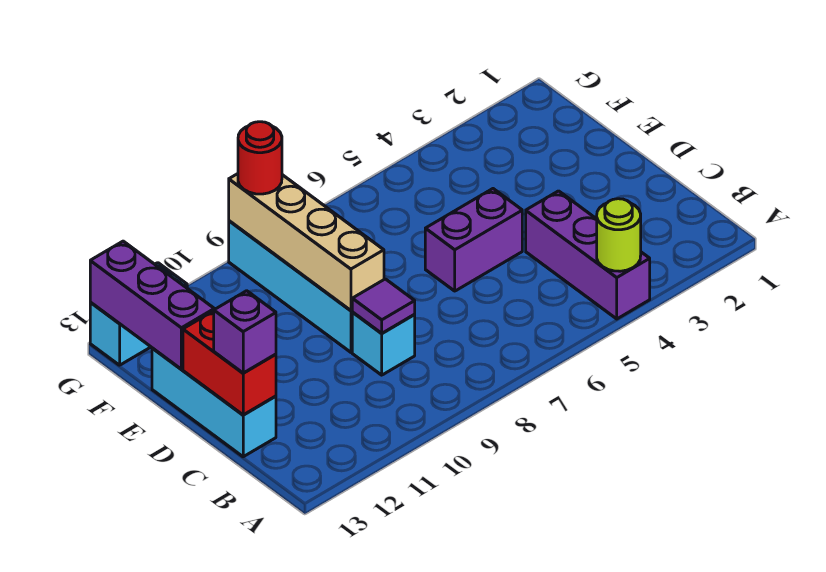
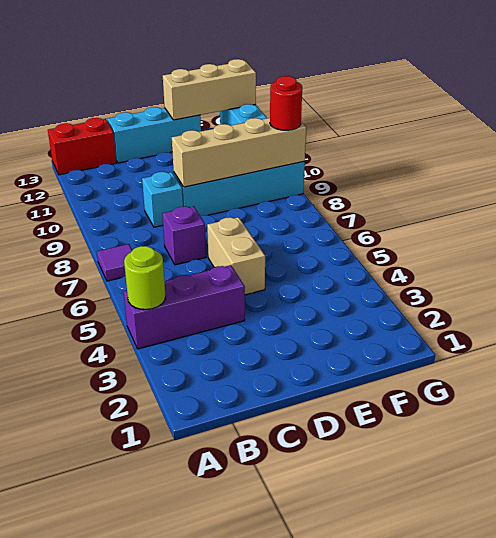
purple tile C9 level 2 -> purple tile A7 level 1
red brick C13:D13 level 2 -> red brick A13:B13 level 1
purple brick C13 level 3 -> purple brick C7 level 1
purple brick D5:D6 level 1 -> tan brick D5:D6 level 1
purple brick E13:G13 level 2 -> tan brick E13:G13 level 2

